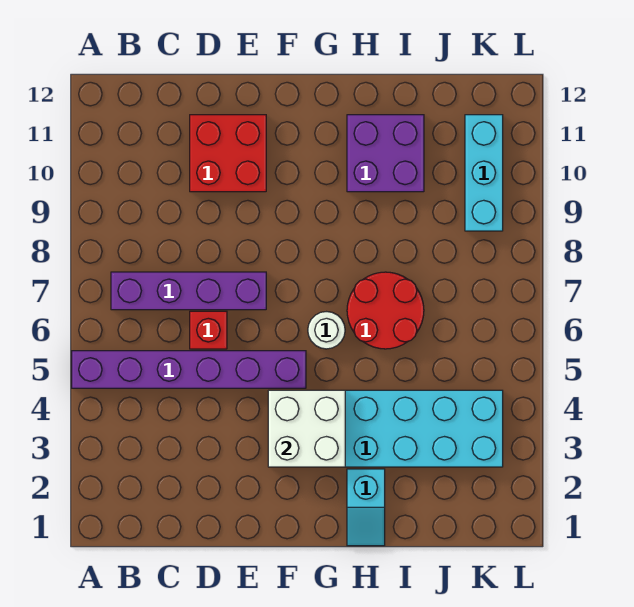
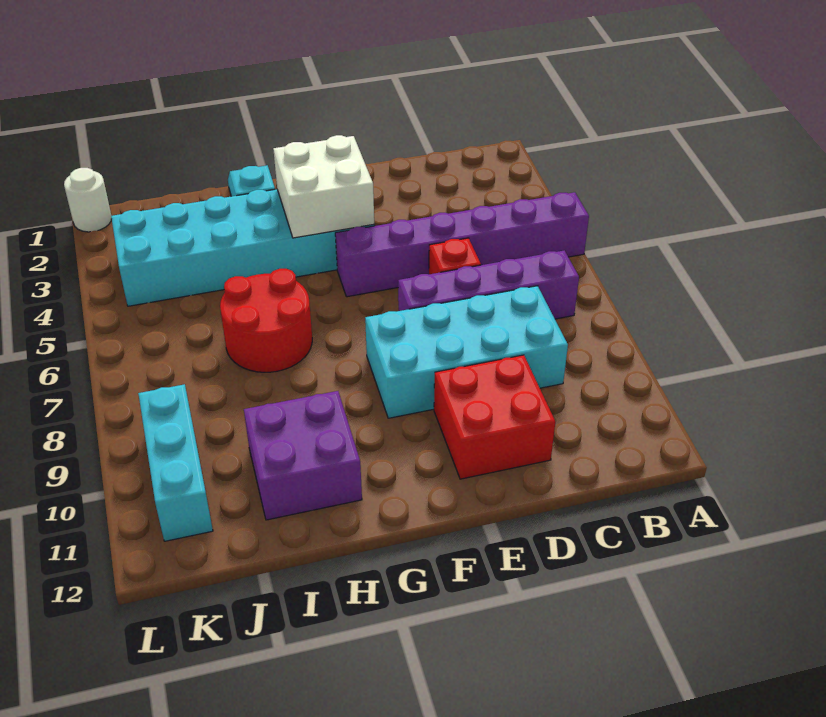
none -> cyan brick C8:F9 level 1
white round brick G6 level 1 -> white round brick L1 level 1

